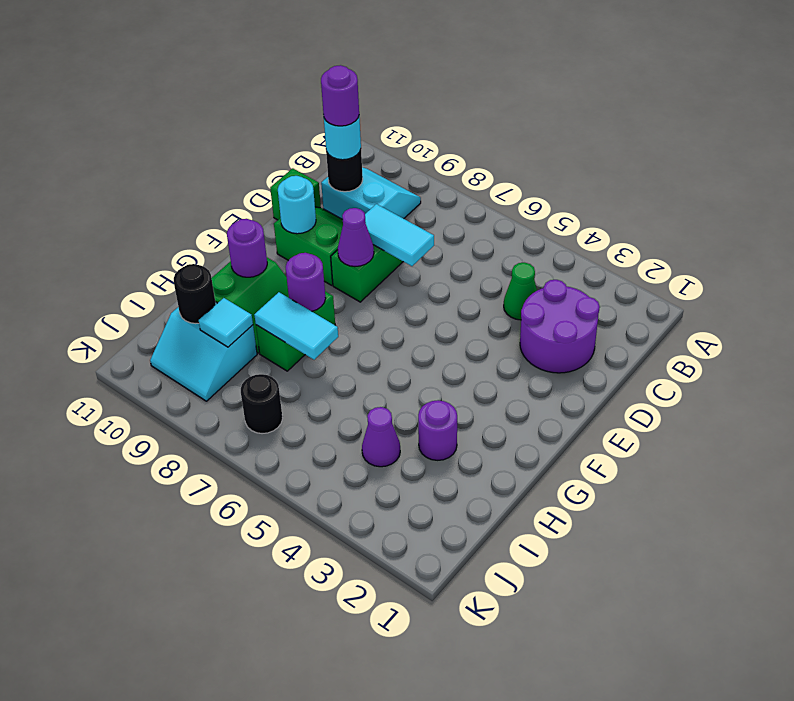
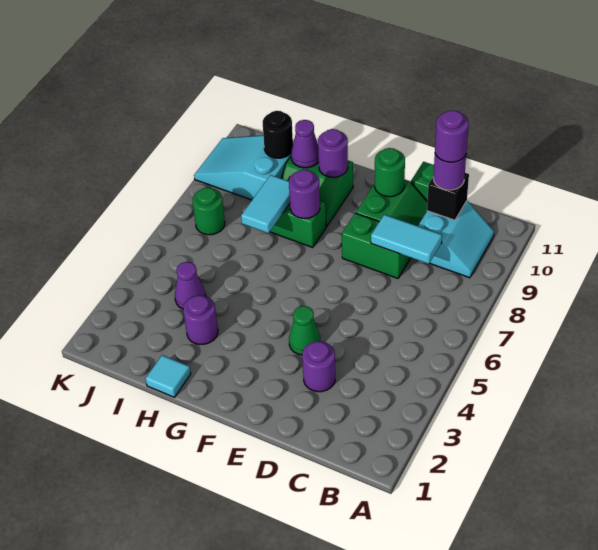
purple round brick C2:D3 level 1 -> purple round brick D3 level 1
green cone C4 level 1 -> green cone E4 level 1
black round brick C10 level 2 -> black brick C10 level 2
cyan round brick C10 level 3 -> purple round brick C10 level 3
cyan tile D7:D8 level 2 -> cyan tile C8:D8 level 2
purple cone E8 level 2 -> purple cone H10 level 2
cyan round brick E10 level 2 -> green round brick E10 level 2
cyan slope I9:J10 level 1 top I -> cyan slope I9:K10 level 1 top I
cyan tile I9 level 2 -> cyan tile H1 level 1
black round brick J7 level 1 -> green round brick J7 level 1

